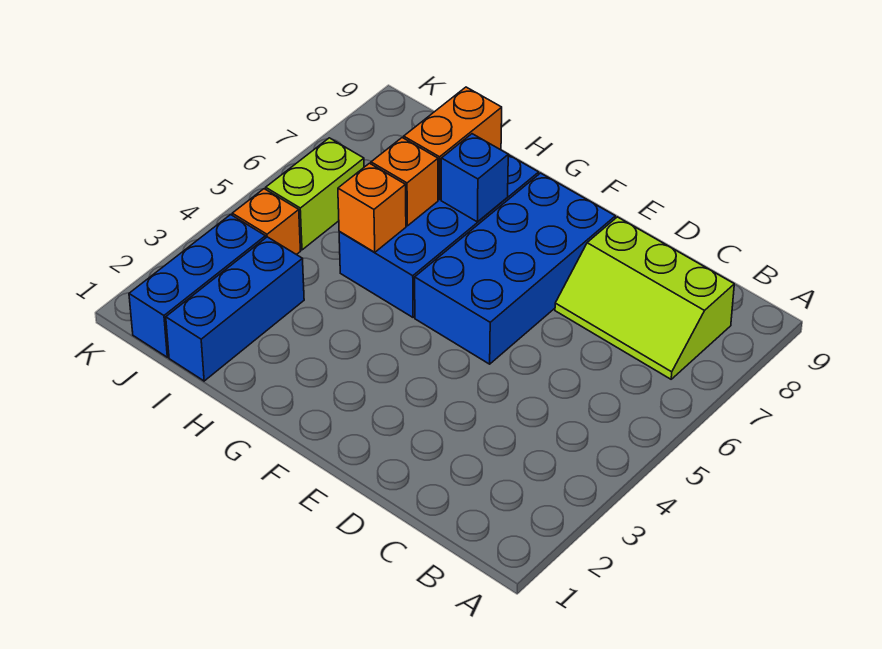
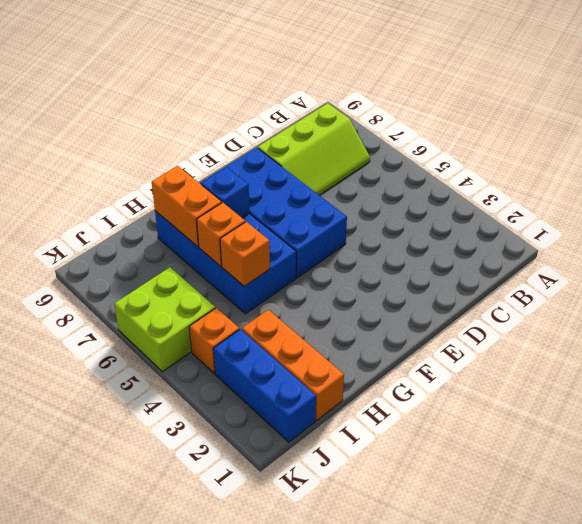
blue brick I1:I3 level 1 -> orange brick I1:I3 level 1
lime brick J5:J6 level 1 -> lime brick J5:K6 level 1

